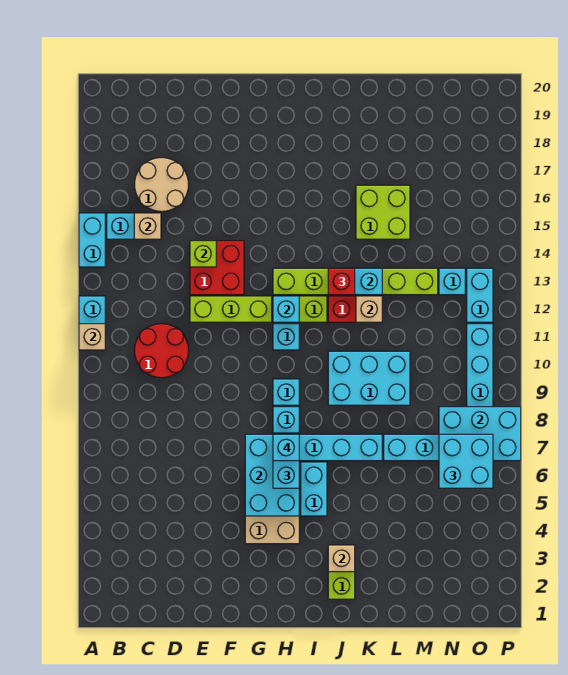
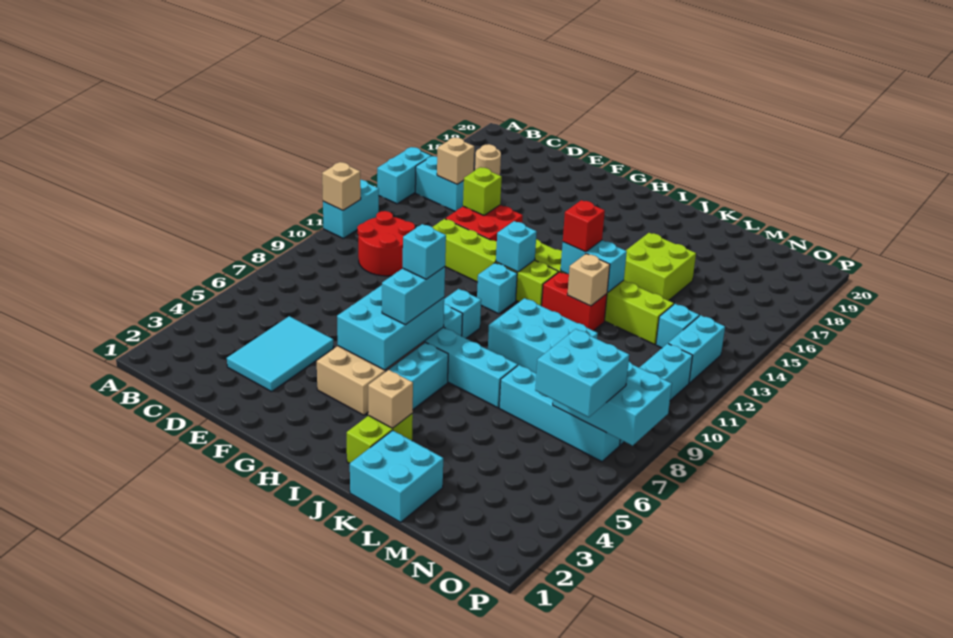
tan round brick C16:D17 level 1 -> tan round brick C17 level 1
none -> cyan tile D3:E5 level 1
none -> cyan brick K1:L2 level 1

